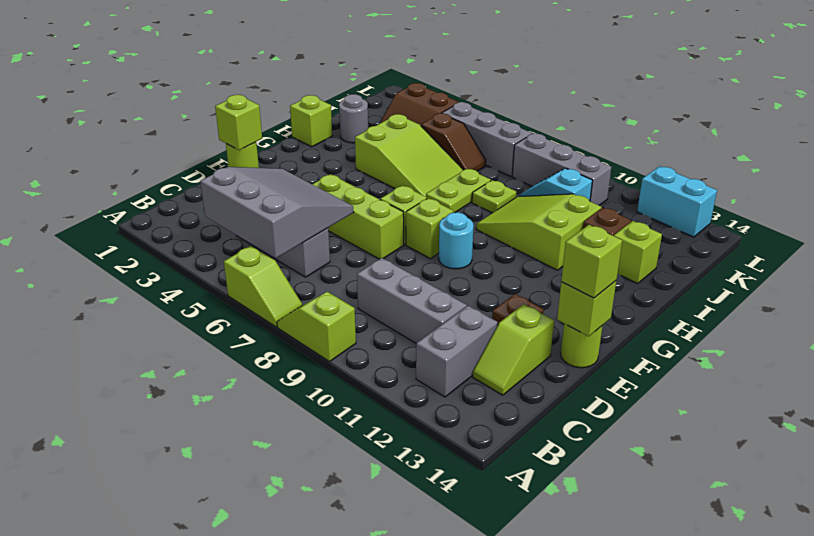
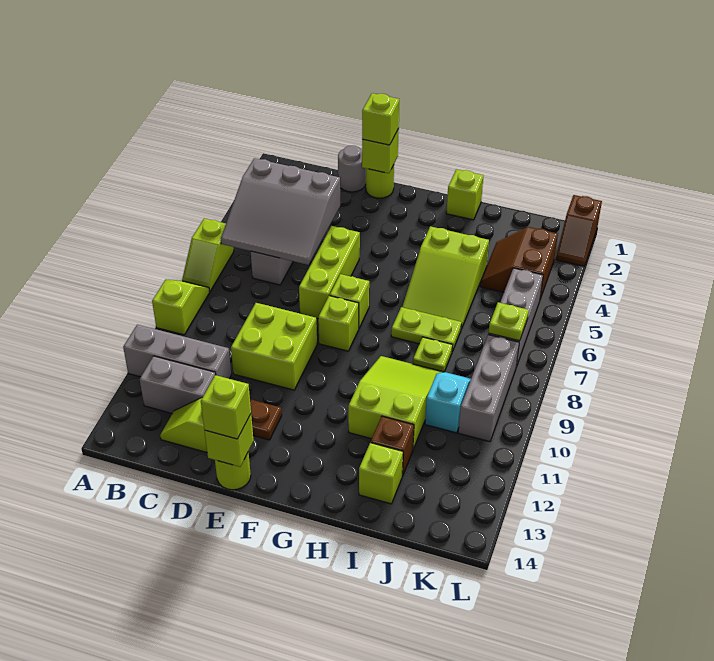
grey slope B4:D6 level 2 top B -> grey slope B4:D6 level 2 top 4
grey brick C9:C11 level 1 -> grey brick A11:C11 level 1
none -> lime brick D9:E10 level 1
none -> lime brick E1 level 3
cyan round brick F9 level 1 -> none
grey round brick I2 level 1 -> grey round brick D1 level 1
brown slope J5:J6 level 1 top 5 -> brown slope L1:L2 level 1 top 1
none -> lime plate K7 level 2
cyan brick L12:L13 level 1 -> none

